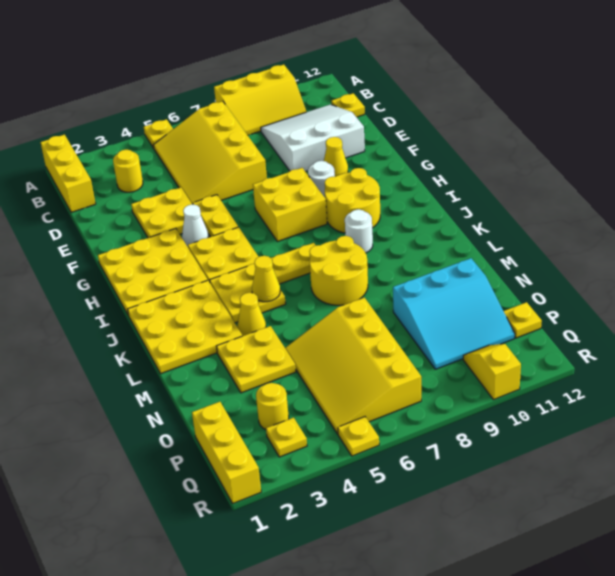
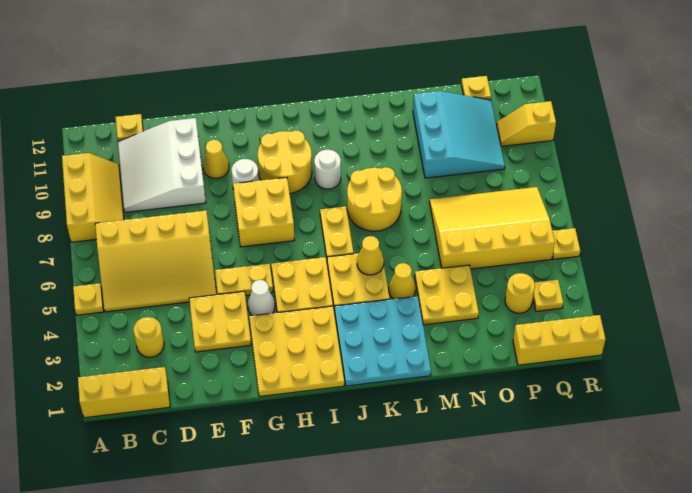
yellow plate J1:L3 level 1 -> cyan plate J1:L3 level 1
yellow slope N5:Q7 level 1 top 7 -> yellow slope N5:Q7 level 1 top 5

